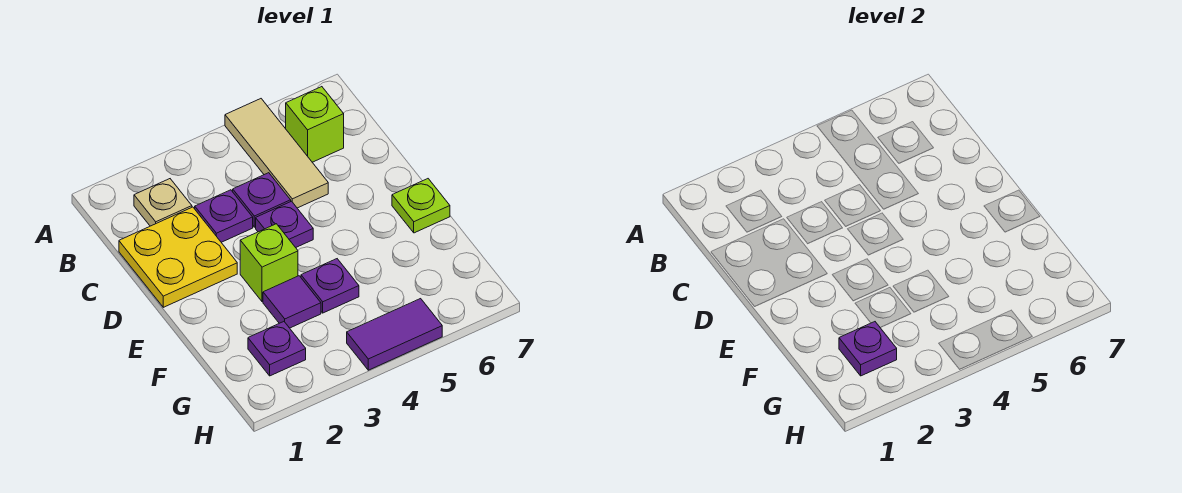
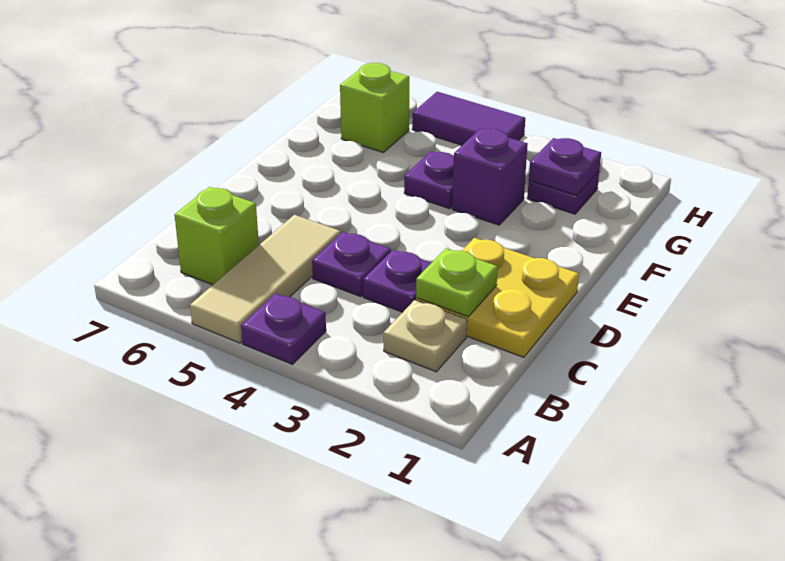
purple plate D4 level 1 -> purple plate A4 level 1
lime brick E3 level 1 -> lime brick G6 level 1
lime plate E7 level 1 -> lime plate C2 level 2
purple tile F3 level 1 -> purple brick F3 level 1

